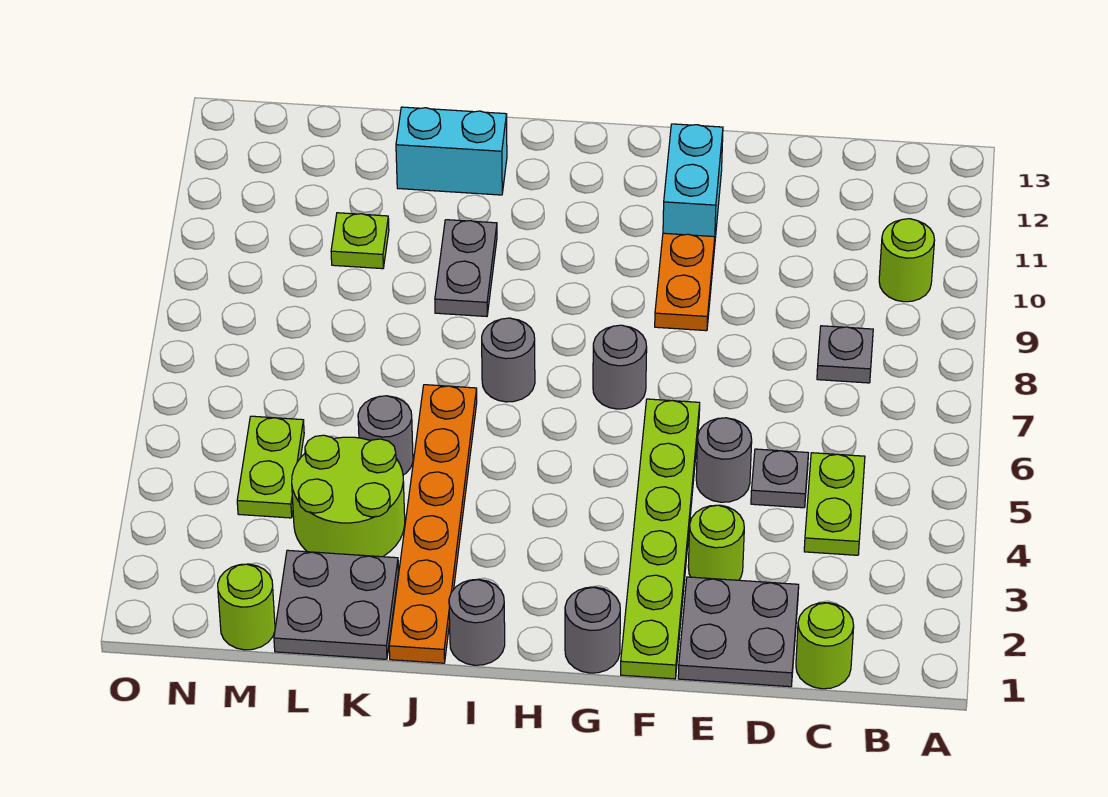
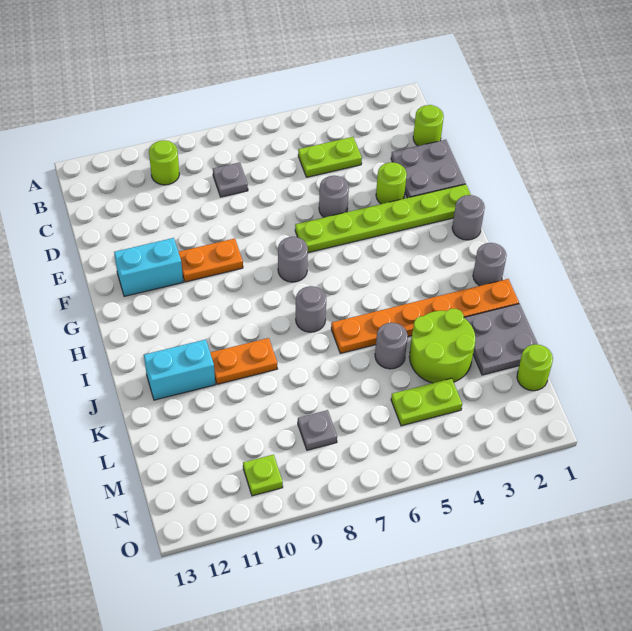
grey plate D5 level 1 -> grey plate M8 level 1
grey plate J9:J10 level 1 -> orange plate J9:J10 level 1
cyan brick J12:K12 level 1 -> cyan brick J11:J12 level 1
lime plate L10 level 1 -> lime plate N10 level 1

